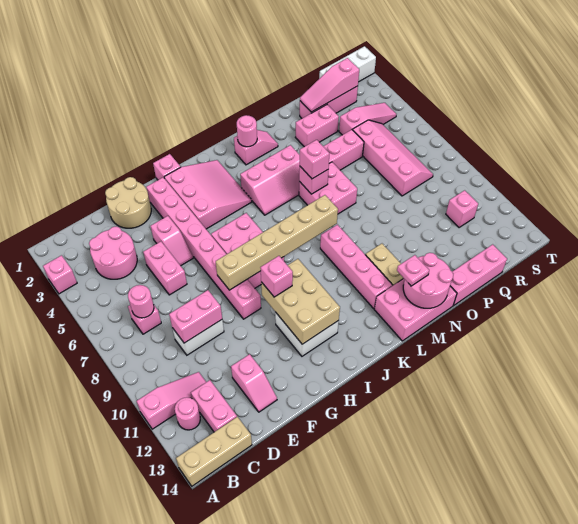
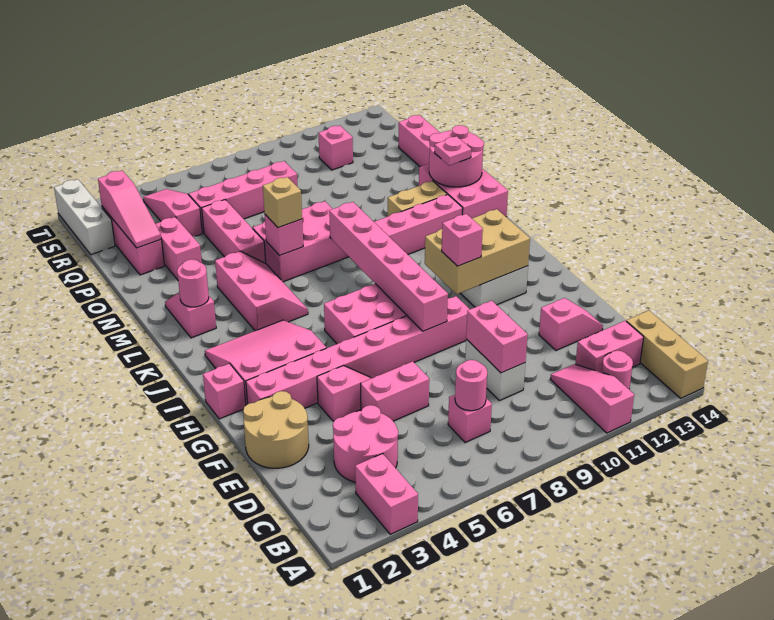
pink brick A3 level 1 -> pink brick A3:B3 level 1
tan brick G8:L8 level 2 -> pink brick G8:L8 level 2
pink brick M6:N7 level 1 -> pink brick M6:N8 level 1
pink brick M6 level 3 -> tan brick M6 level 3

